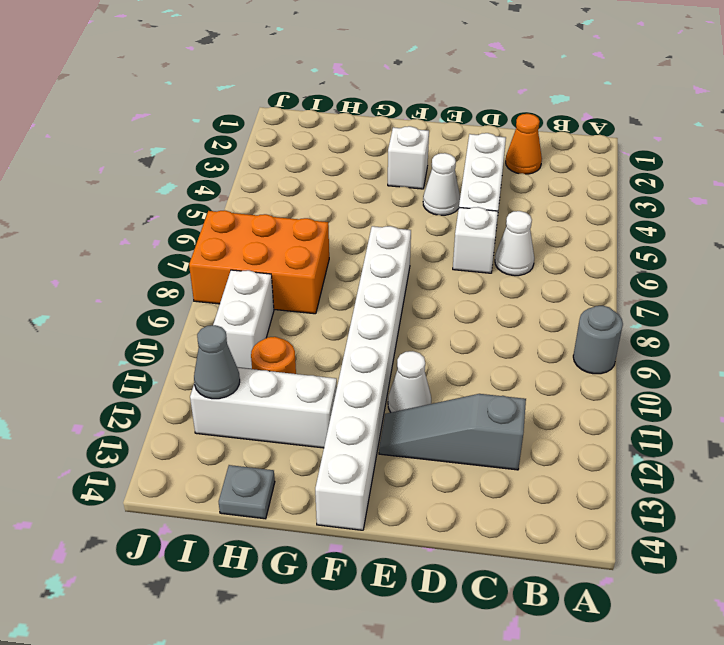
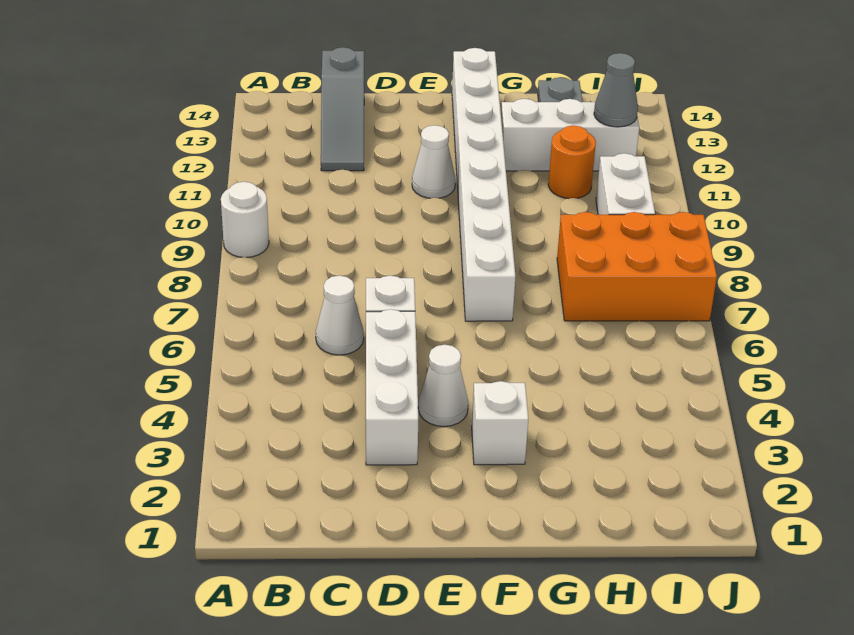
grey round brick A9 level 1 -> white round brick A9 level 1
orange cone C2 level 1 -> none
grey slope C12:E12 level 1 top C -> grey slope C12:C14 level 1 top 14

